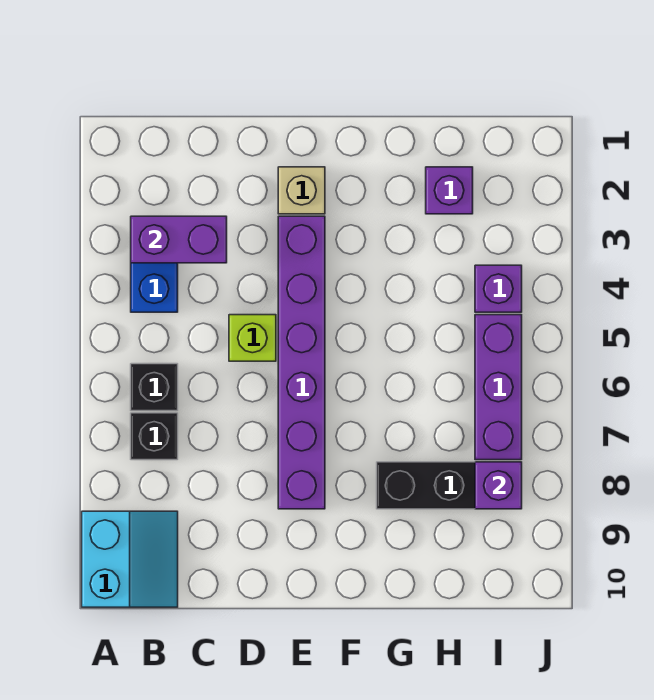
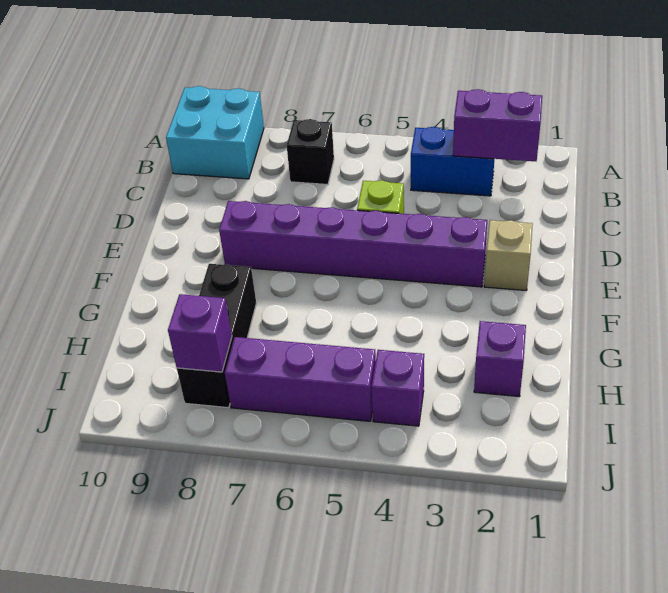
cyan slope A9:B10 level 1 top A -> cyan brick A9:B10 level 1
purple brick B3:C3 level 2 -> purple brick B2:B3 level 2
black brick B6 level 1 -> none

